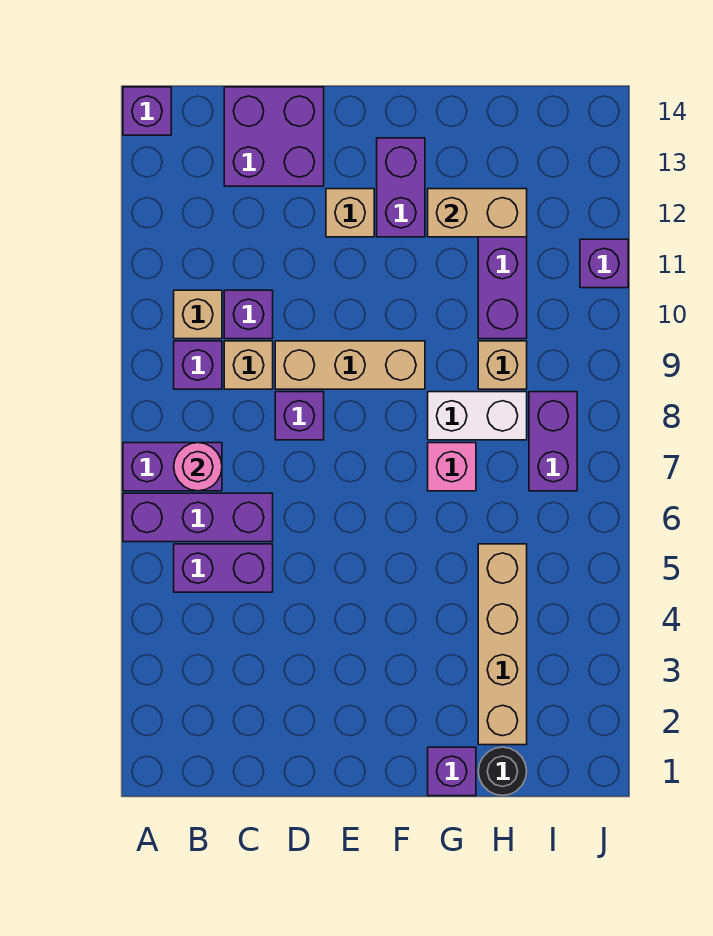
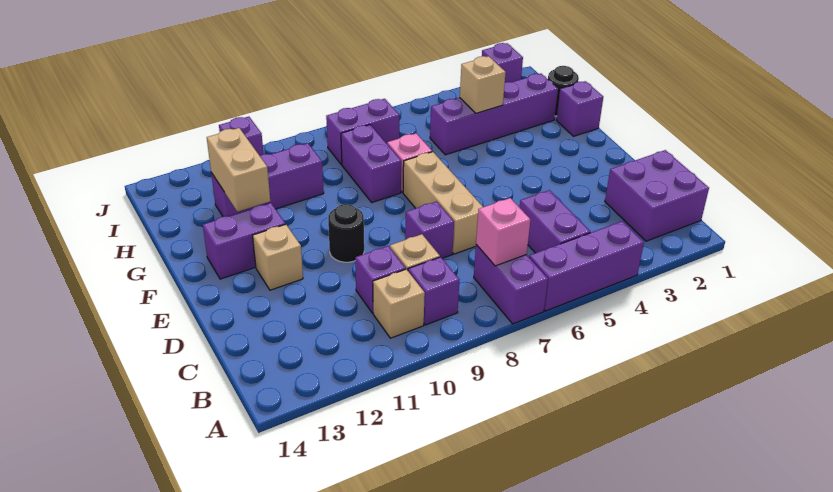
purple brick A6:C6 level 1 -> purple brick A4:A6 level 1
purple brick A14 level 1 -> purple brick J2 level 1
pink round brick B7 level 2 -> pink brick B7 level 2
purple brick C13:D14 level 1 -> purple brick B1:C2 level 1
tan brick D9:F9 level 1 -> tan brick D7:F7 level 1
none -> black round brick E10 level 1
white brick G8:H8 level 1 -> purple brick G8:H8 level 1
tan brick H2:H5 level 1 -> purple brick H2:H5 level 1
tan brick H9 level 1 -> tan brick H4 level 2

